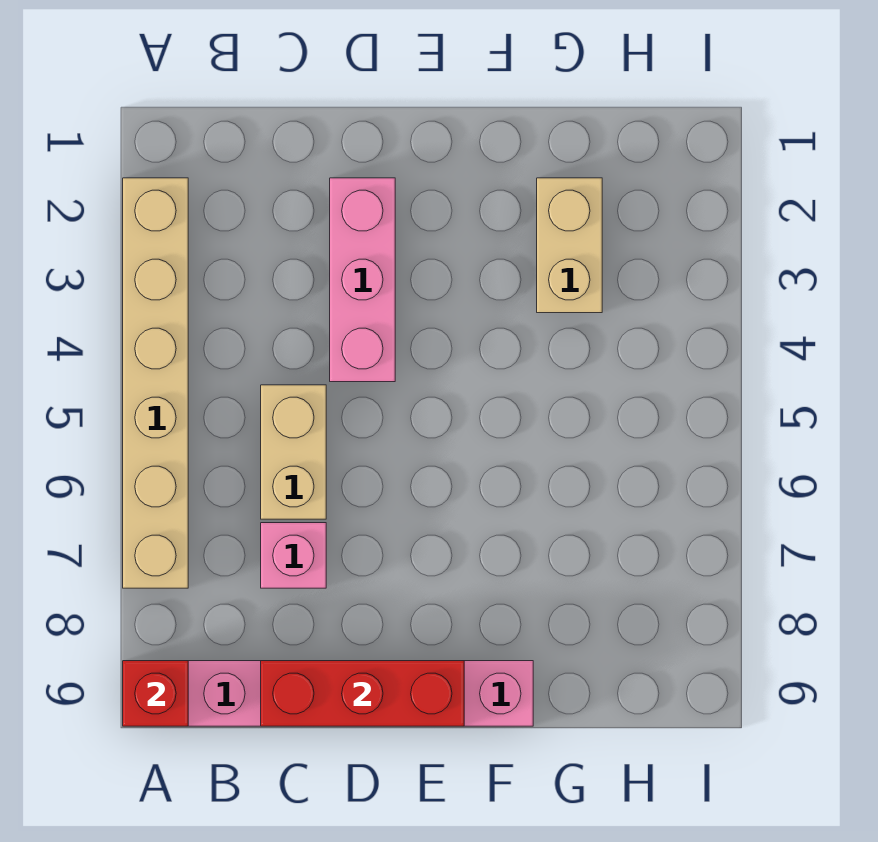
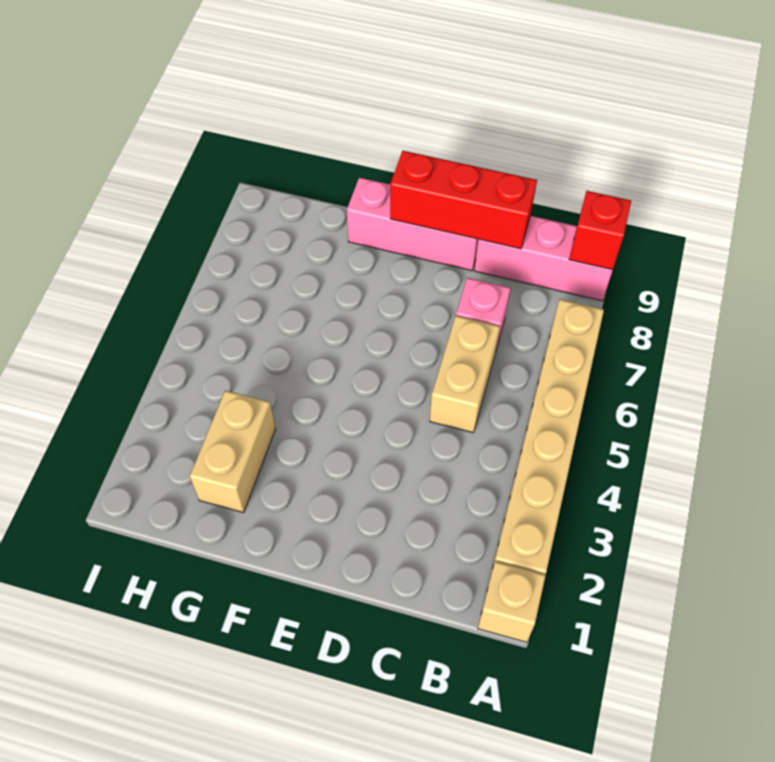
none -> tan brick A1 level 1
pink brick D2:D4 level 1 -> none

